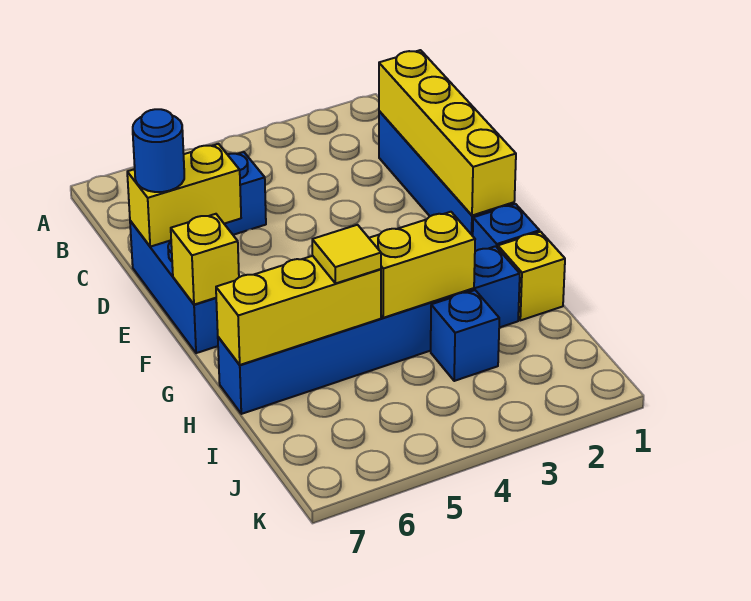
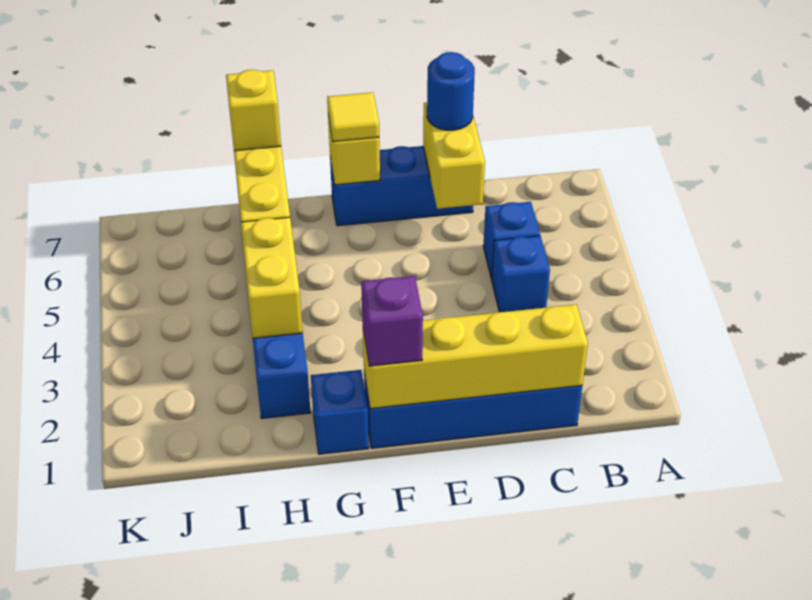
none -> purple brick F1 level 3
yellow brick H1 level 1 -> yellow brick H7 level 3
yellow tile H5 level 3 -> yellow tile F7 level 3
blue brick I3 level 1 -> blue brick C4 level 1

